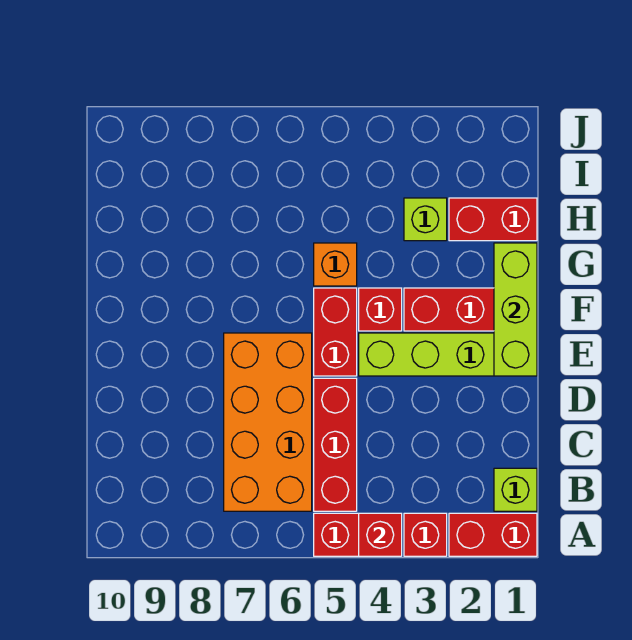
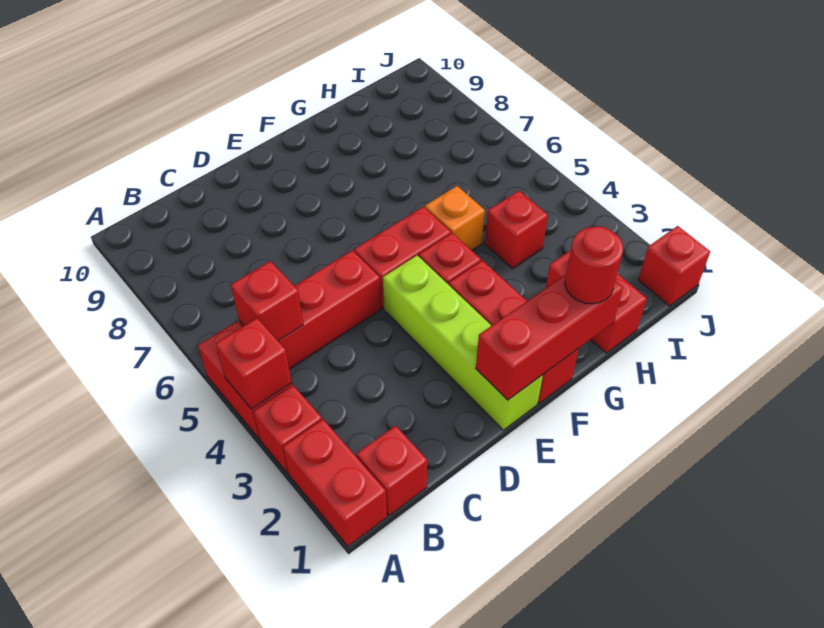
lime brick B1 level 1 -> red brick B1 level 1
none -> red brick B5 level 2
orange brick B6:E7 level 1 -> none
lime brick E1:G1 level 2 -> red brick E1:G1 level 2
none -> red round brick G1 level 3
lime brick H3 level 1 -> none
none -> red brick H4 level 1
none -> red brick J1 level 1

